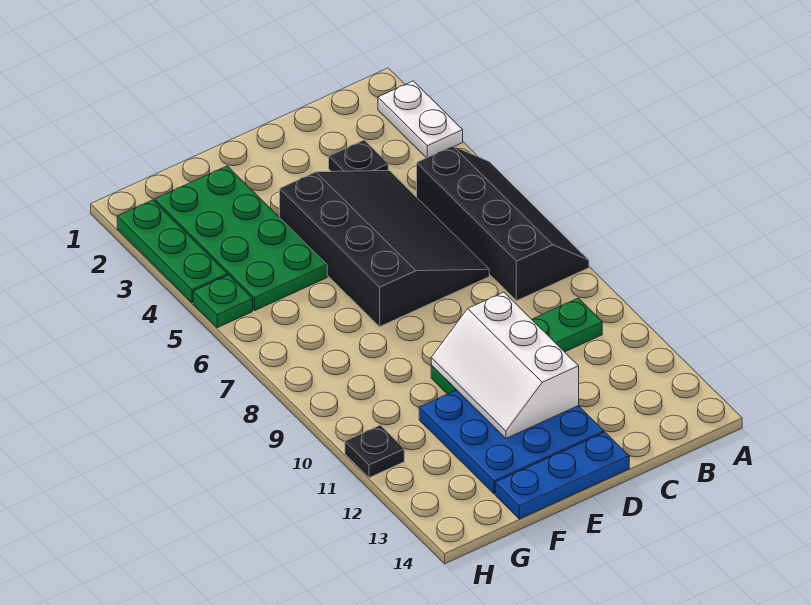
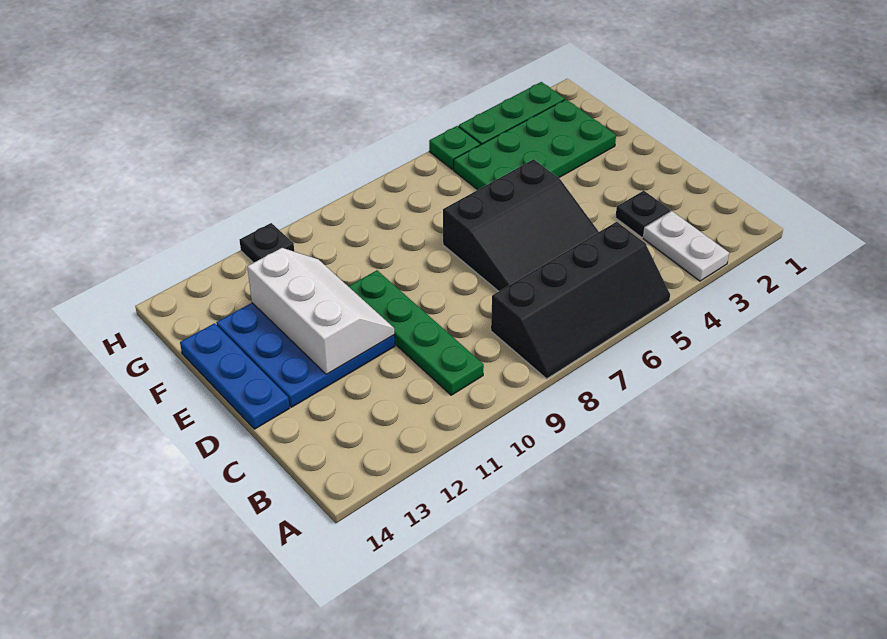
white plate A2:A3 level 1 -> white plate A3:B3 level 1
black slope C4:E7 level 1 top E -> black slope C5:E7 level 1 top E
white slope D10:E12 level 2 top D -> white slope D11:F12 level 2 top 12

